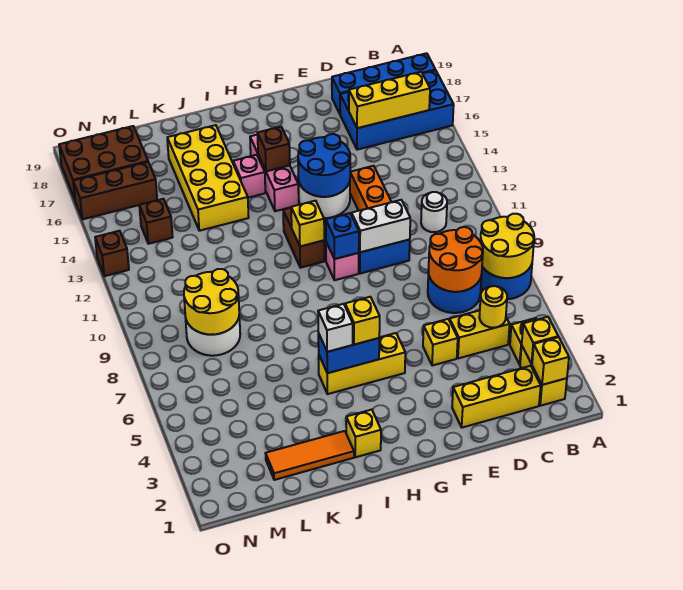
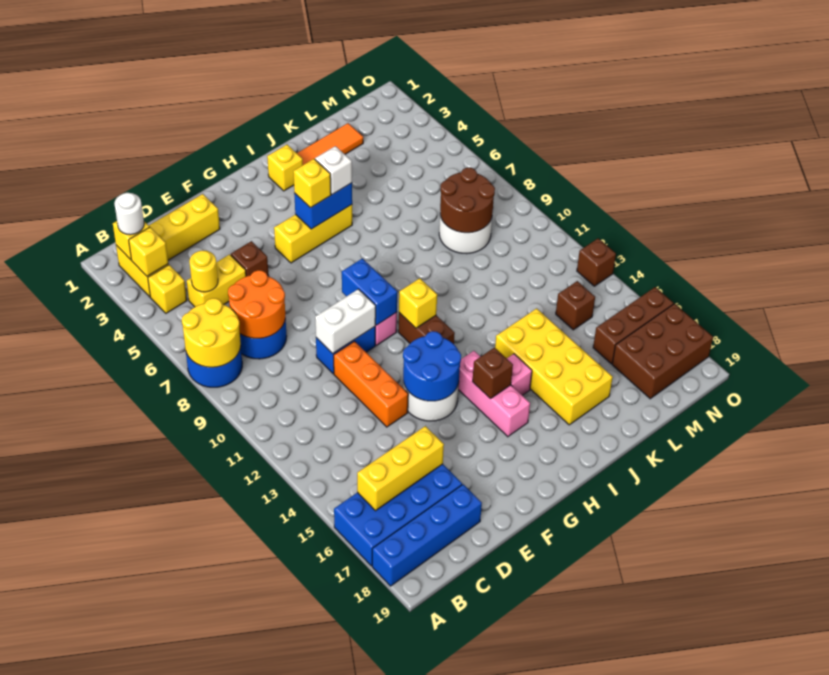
white round brick C11 level 1 -> white round brick B2 level 3
yellow brick E5 level 1 -> brown brick E5 level 1
blue brick G10 level 2 -> blue brick G9:G10 level 2
yellow round brick L8:M9 level 2 -> brown round brick L8:M9 level 2

